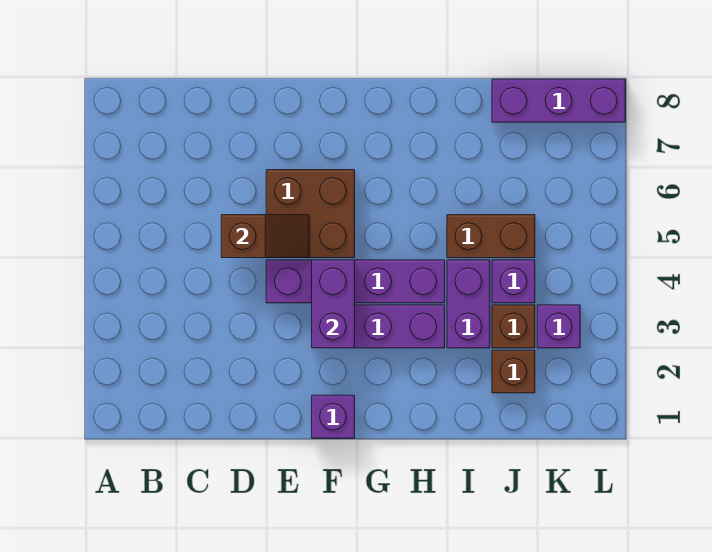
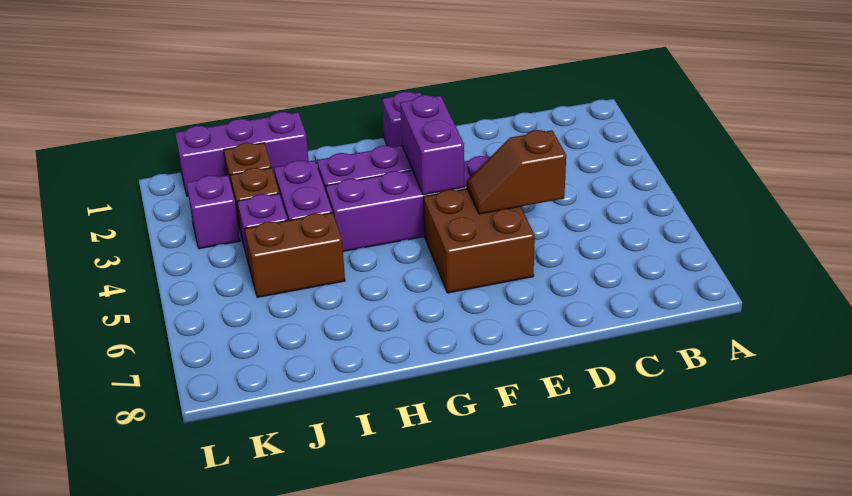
purple brick J8:L8 level 1 -> purple brick I1:K1 level 1

